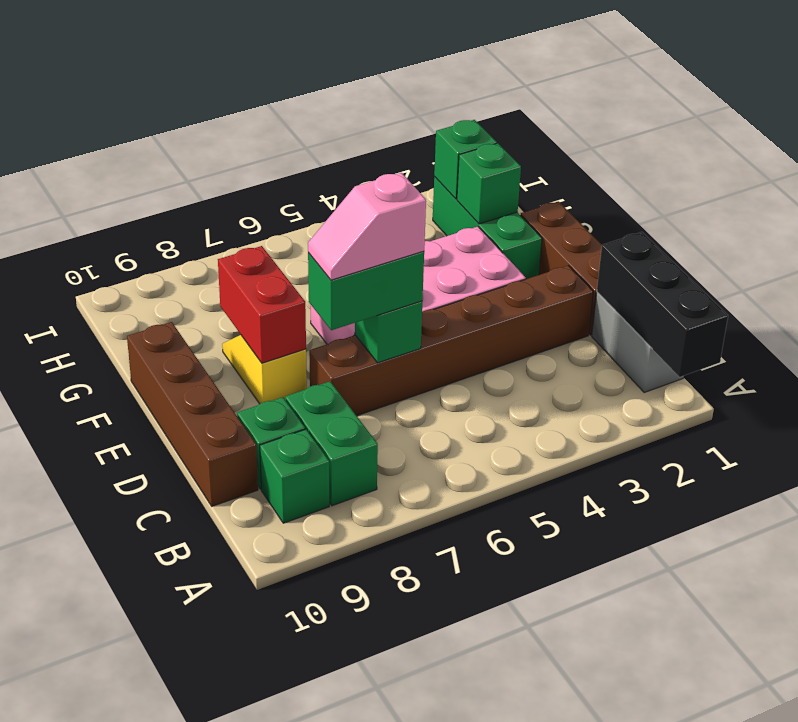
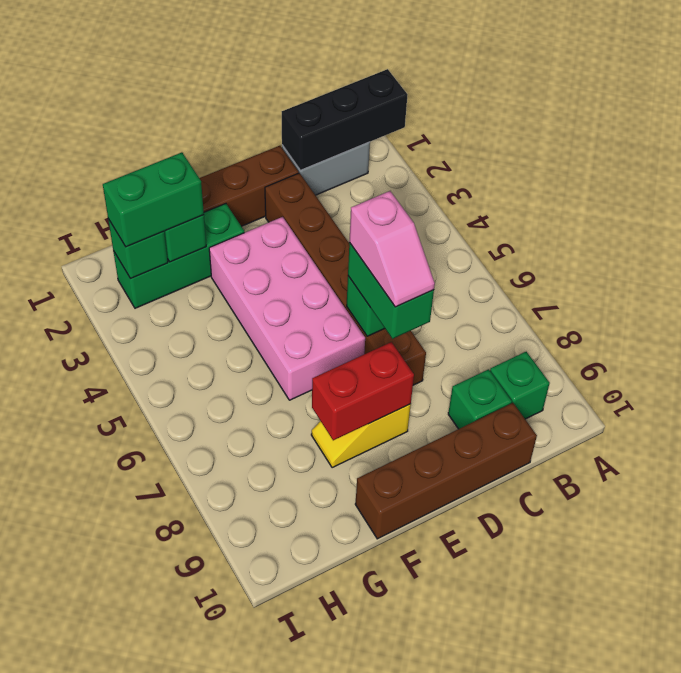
green brick B8:C8 level 1 -> green brick G2:H2 level 3

